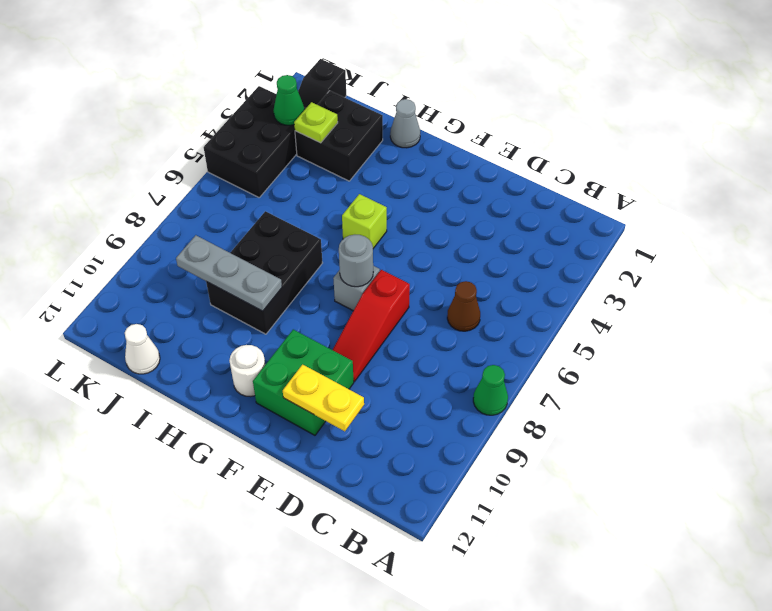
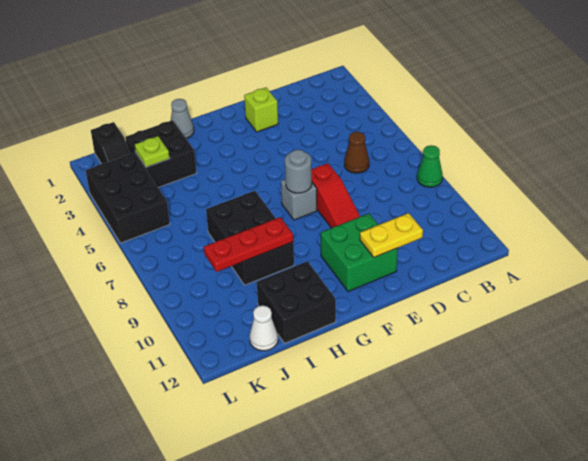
lime brick G5 level 1 -> lime brick E2 level 1
white round brick G11 level 1 -> none
grey plate H9:J9 level 2 -> red plate H9:J9 level 2
none -> black brick H11:I12 level 1
green cone K3 level 2 -> none

